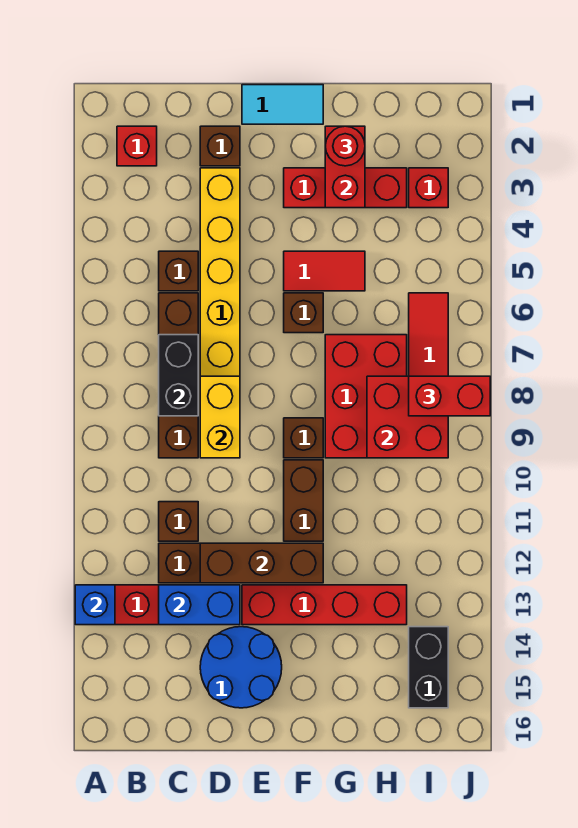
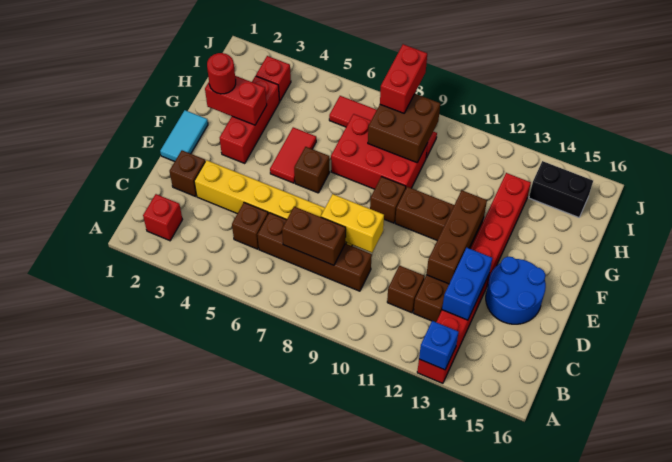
black brick C7:C8 level 2 -> brown brick C7:C8 level 2
red brick H8:I9 level 2 -> brown brick H8:I9 level 2

